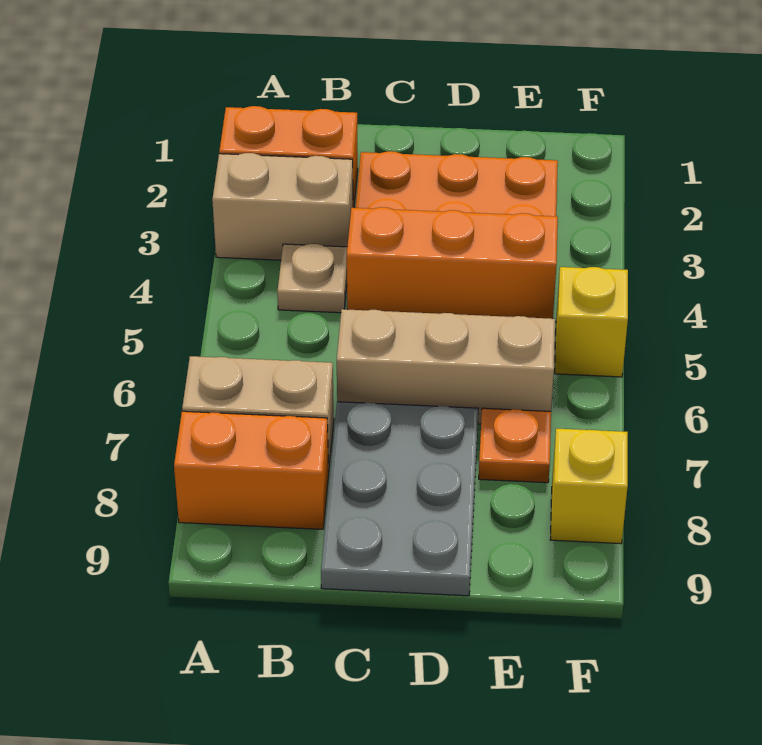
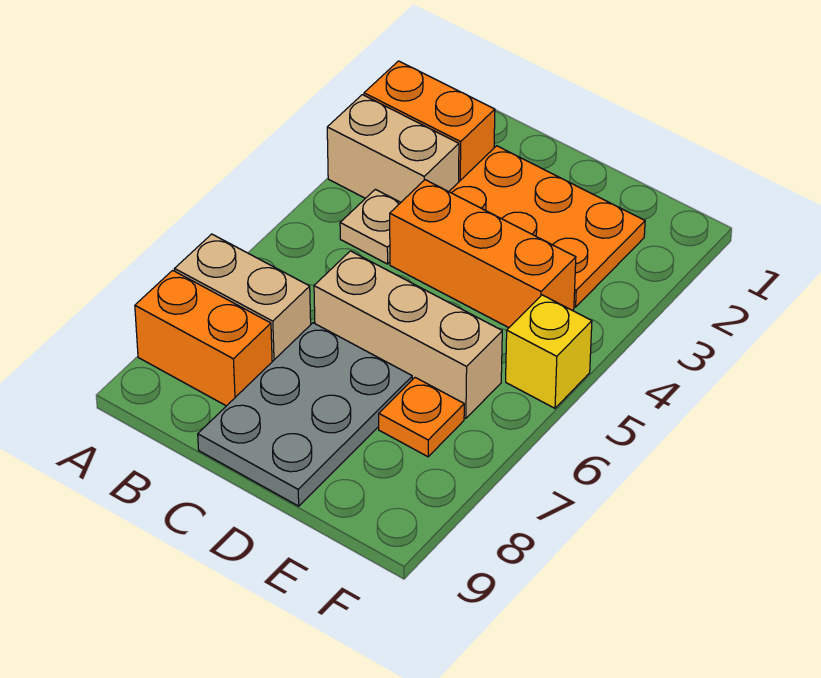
yellow brick F8 level 1 -> none

